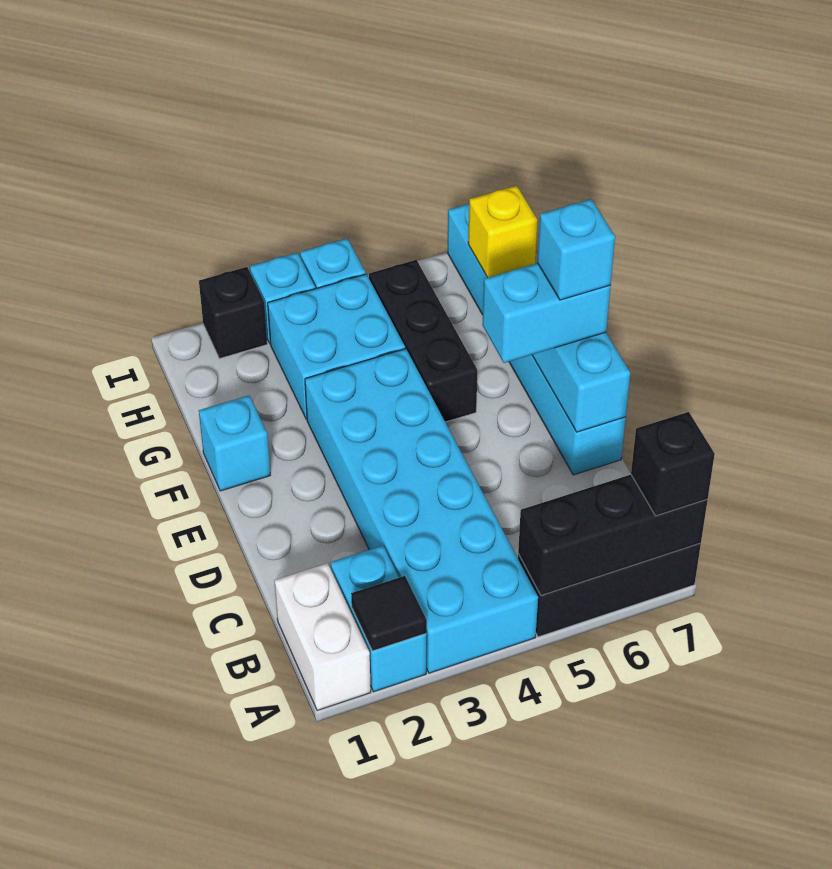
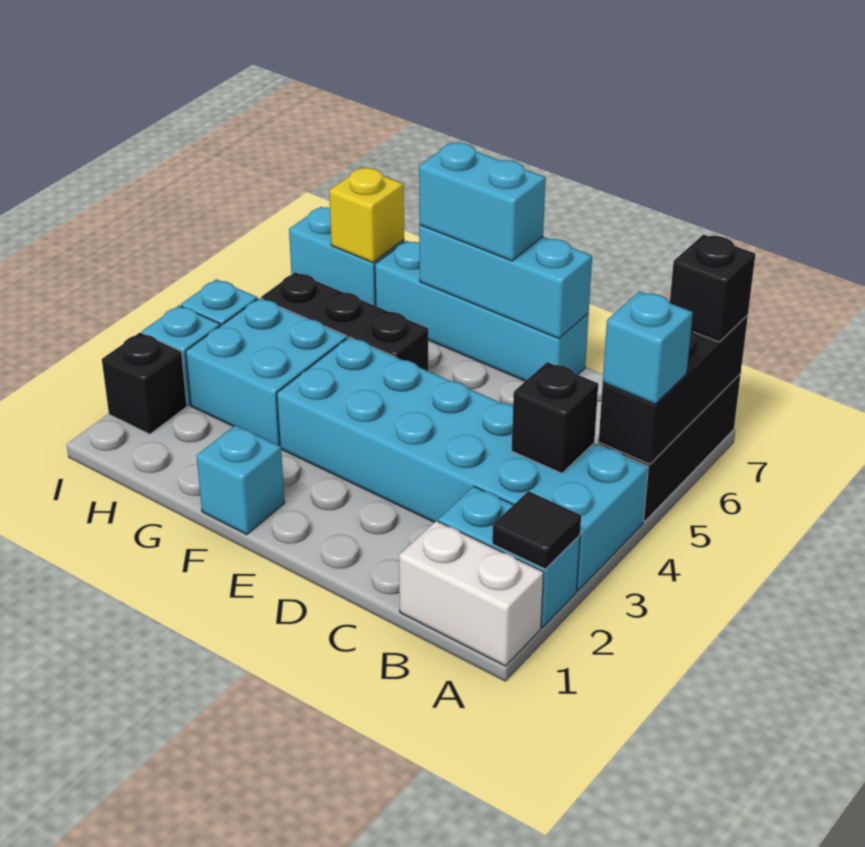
none -> black brick B4 level 2
cyan brick E6:E7 level 3 -> cyan brick E7:F7 level 3
cyan brick E7 level 4 -> cyan brick A5 level 3

